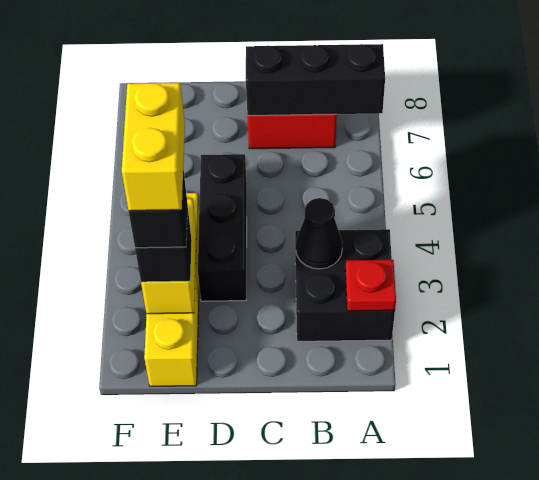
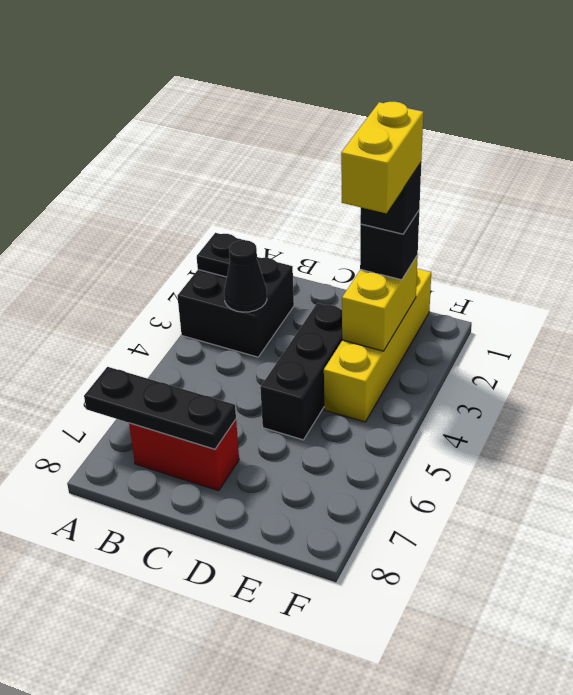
red plate A2 level 2 -> black plate A2 level 2
black brick A7:C7 level 2 -> black plate A7:C7 level 2

